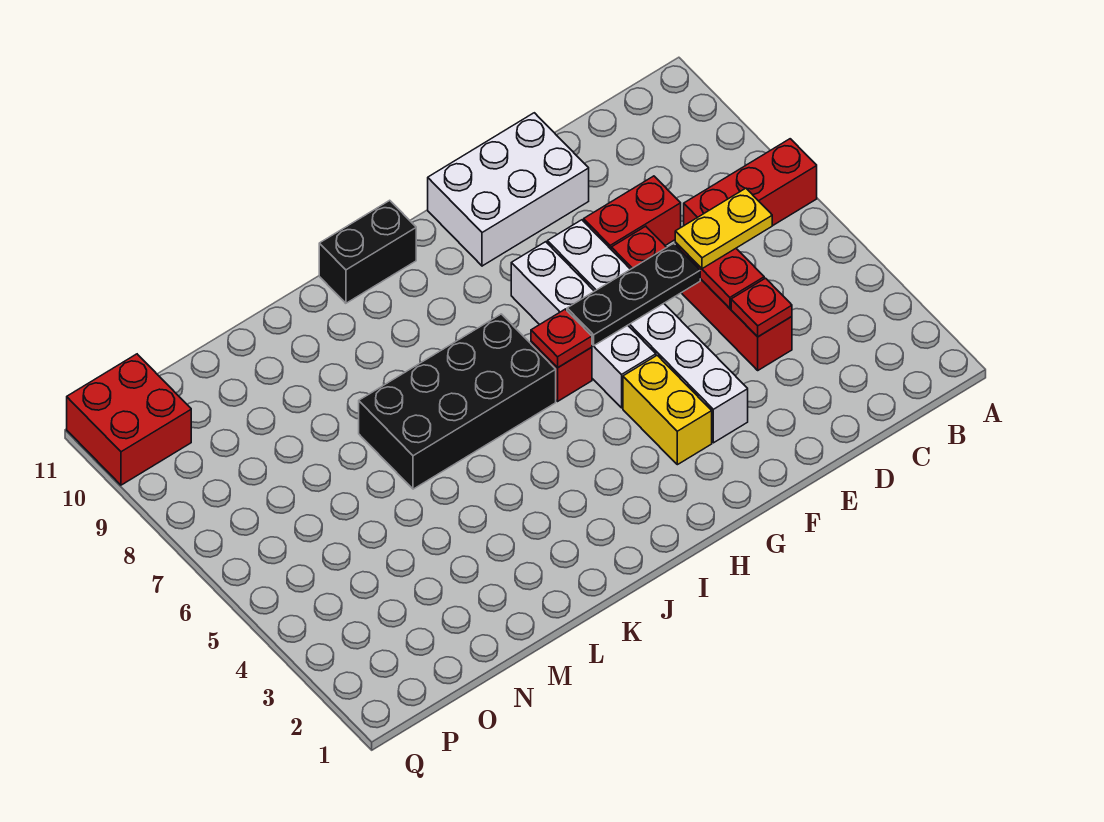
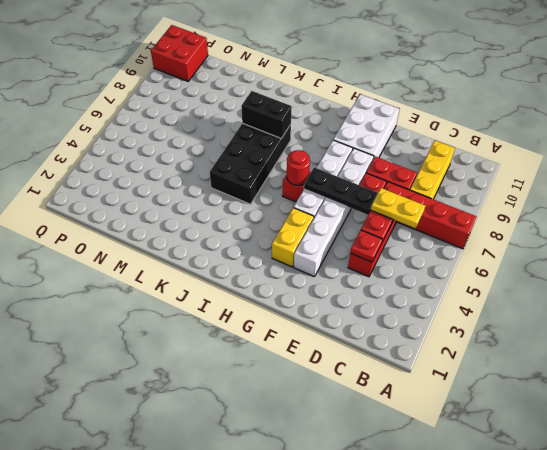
red brick A7:C7 level 1 -> red brick A7:D7 level 1
none -> yellow brick C8:C10 level 1
white brick E10:G11 level 1 -> white brick F9:G11 level 1
red plate H6 level 2 -> red round brick H6 level 2
black brick I6:L7 level 1 -> black brick J5:K8 level 1
black brick I11:J11 level 1 -> black brick J8:K8 level 2

